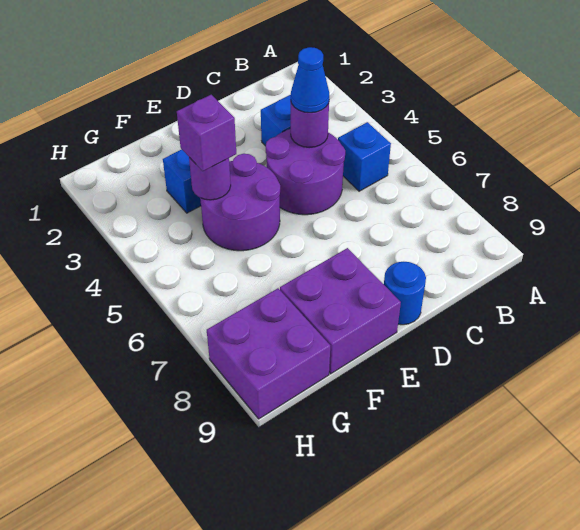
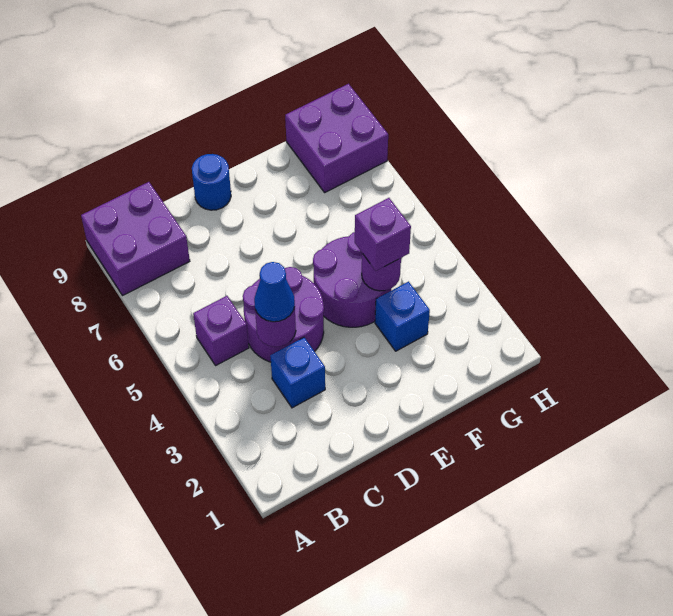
blue brick B5 level 1 -> purple brick B5 level 1
purple brick E8:F9 level 1 -> purple brick A8:B9 level 1

